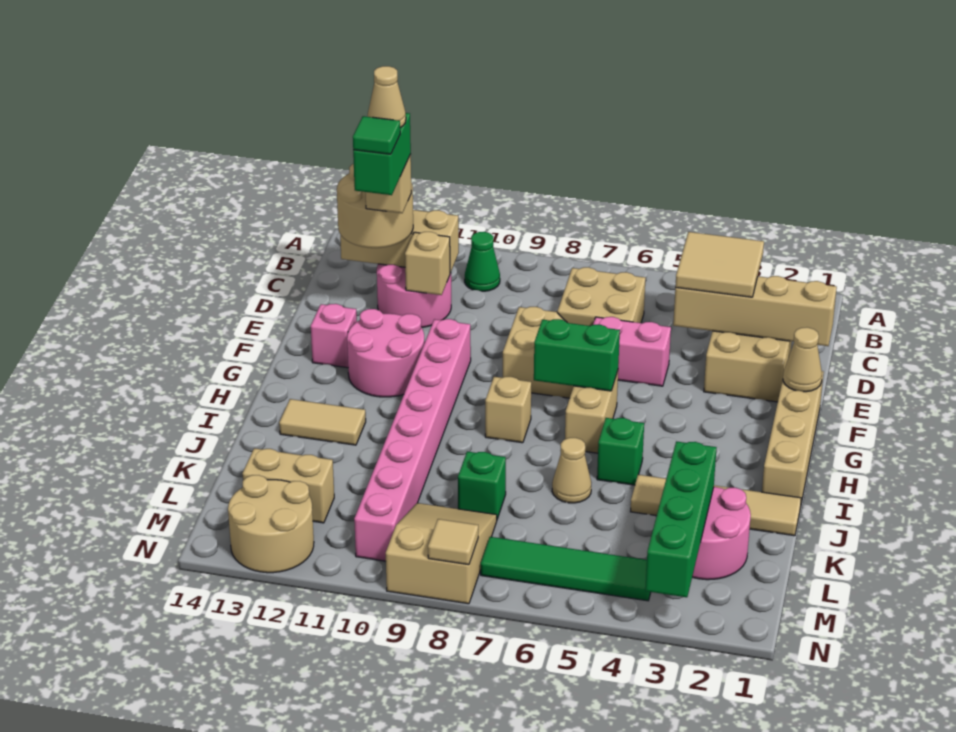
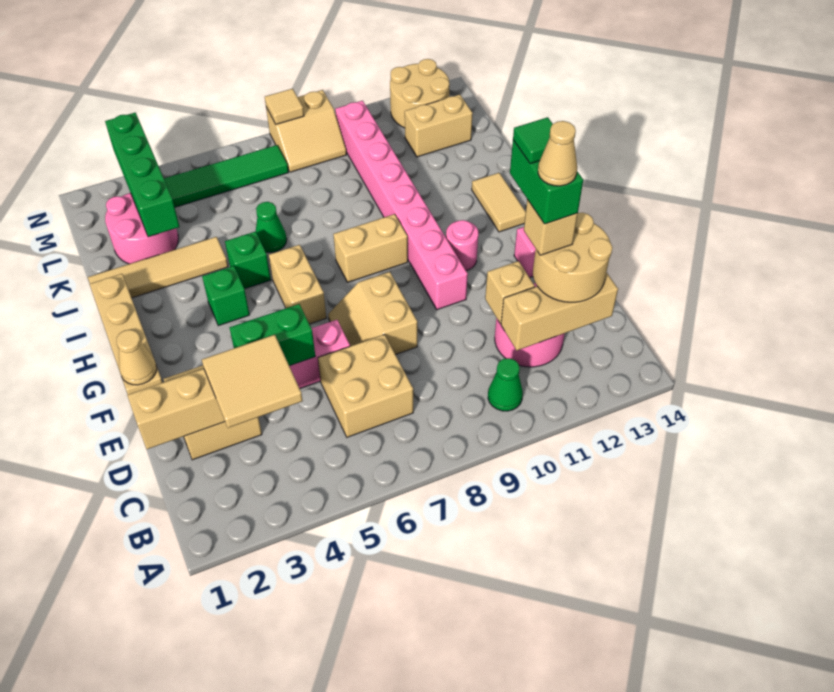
pink round brick F11:G12 level 1 -> pink round brick G11 level 1
green brick G6:G7 level 2 -> green brick E4:E5 level 2
tan brick H8 level 1 -> tan brick H8:H9 level 1
tan tile I12:I13 level 1 -> tan tile H13:I13 level 1
tan cone J6 level 1 -> green cone J6 level 1
green brick K8 level 1 -> green brick H4 level 1
tan slope L8:N9 level 1 top N -> tan slope M8:N9 level 1 top N

